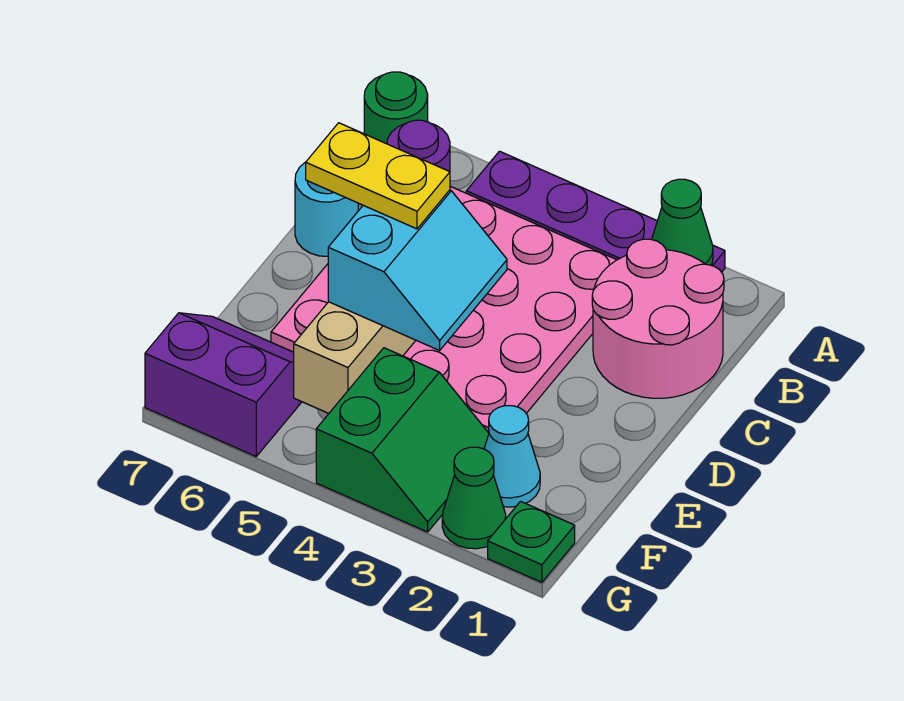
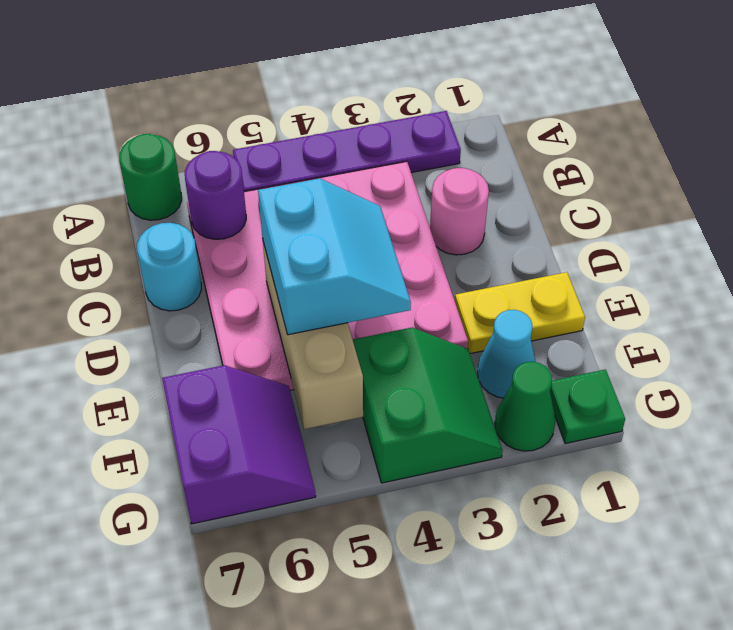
green cone A2 level 2 -> none
pink round brick B1:C2 level 1 -> pink round brick C2 level 1
yellow plate D5:D6 level 4 -> yellow plate E1:E2 level 1
purple slope F6:G7 level 1 top G -> purple slope F6:G7 level 1 top 7

